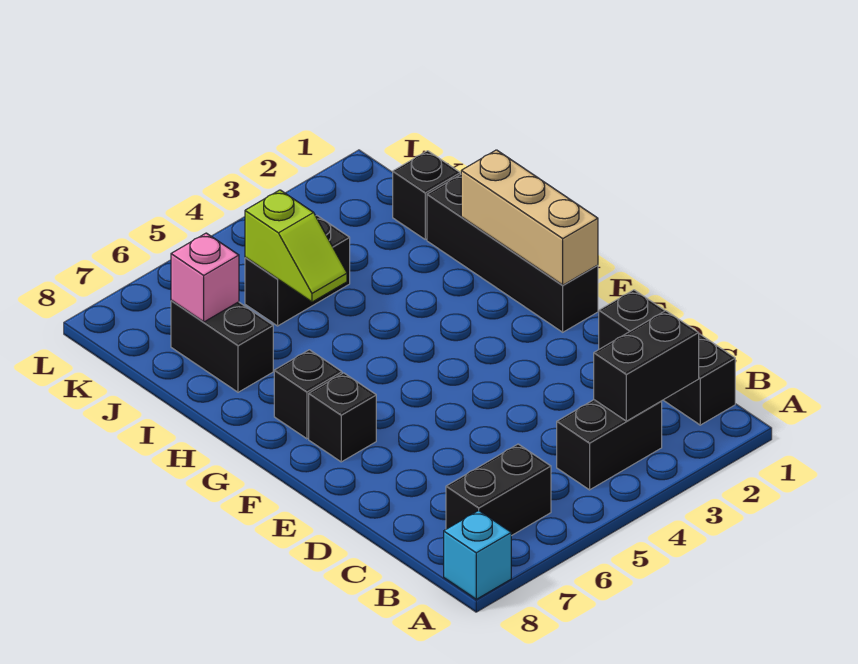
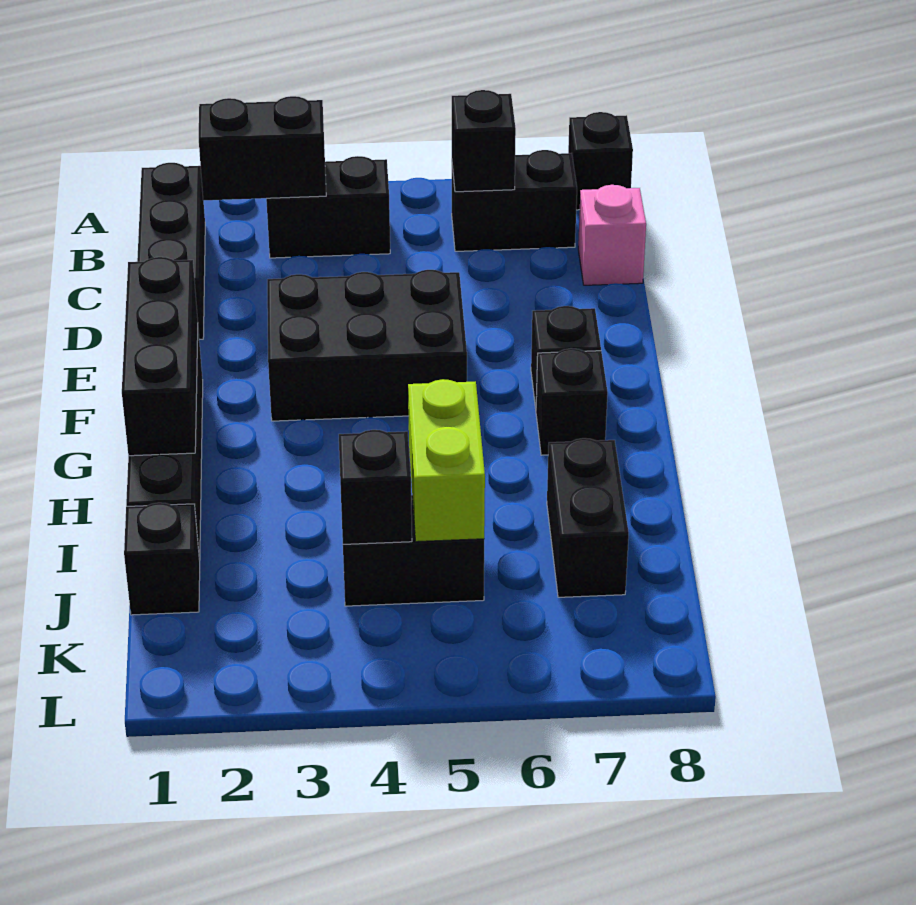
cyan brick A8 level 1 -> black brick A8 level 1
none -> black brick B6 level 2
none -> black brick E3:F5 level 1
tan brick F1:H1 level 2 -> black brick F1:H1 level 2
lime slope I5:J5 level 2 top J -> lime brick I5:J5 level 2
none -> black brick J4 level 2
pink brick J7 level 2 -> pink brick C8 level 1

